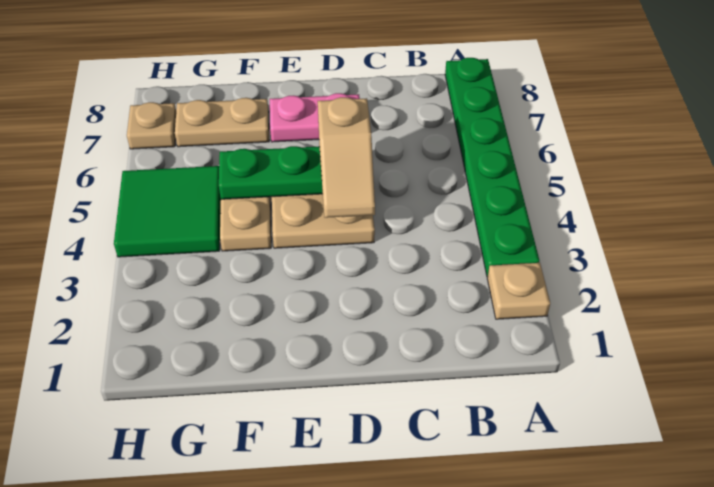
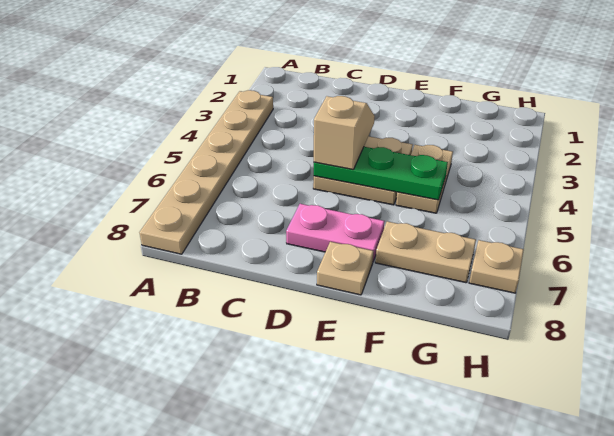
tan plate A2 level 1 -> tan plate E8 level 1
green plate A3:A8 level 1 -> tan plate A3:A8 level 1
green tile G4:H5 level 1 -> none

